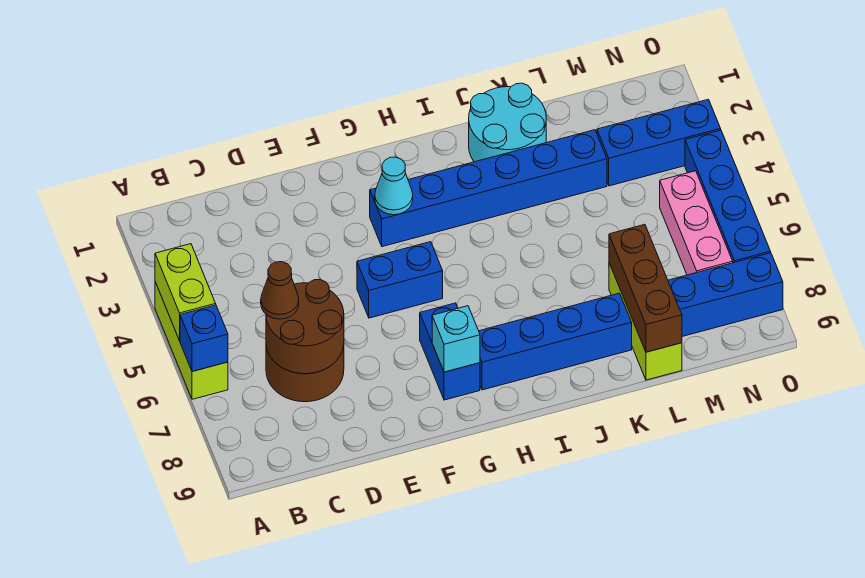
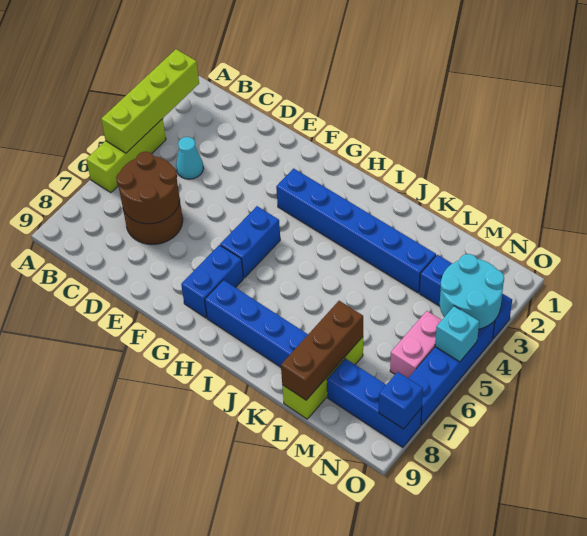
lime brick A4:A5 level 2 -> lime brick A2:A5 level 2
blue brick A6 level 2 -> blue brick O8 level 2
brown cone C6 level 3 -> none
blue brick F5:G5 level 1 -> blue brick G5:G6 level 1
cyan cone G3 level 2 -> cyan cone C4 level 1
cyan brick G8 level 2 -> cyan brick O5 level 2
cyan round brick J1:K2 level 1 -> cyan round brick N3:O4 level 2
pink brick N5:N7 level 1 -> pink brick N5:N6 level 1

